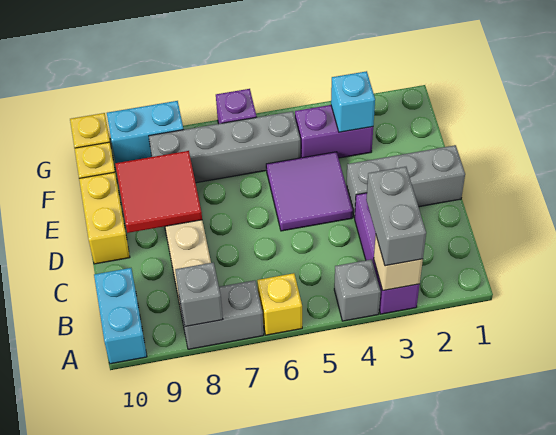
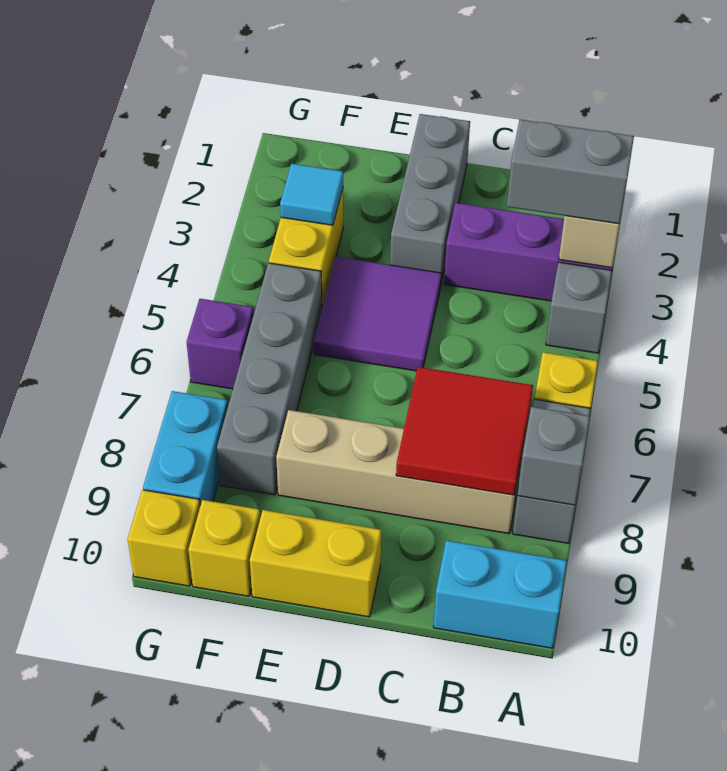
red tile D8:E9 level 2 -> red tile B7:C8 level 2
purple brick F3:F4 level 1 -> yellow brick F3:F4 level 1
cyan brick F3 level 2 -> cyan tile F3 level 2

